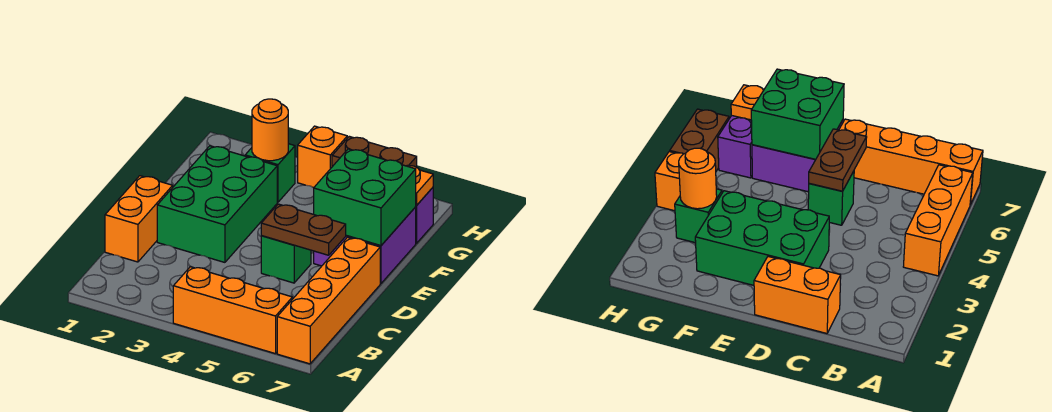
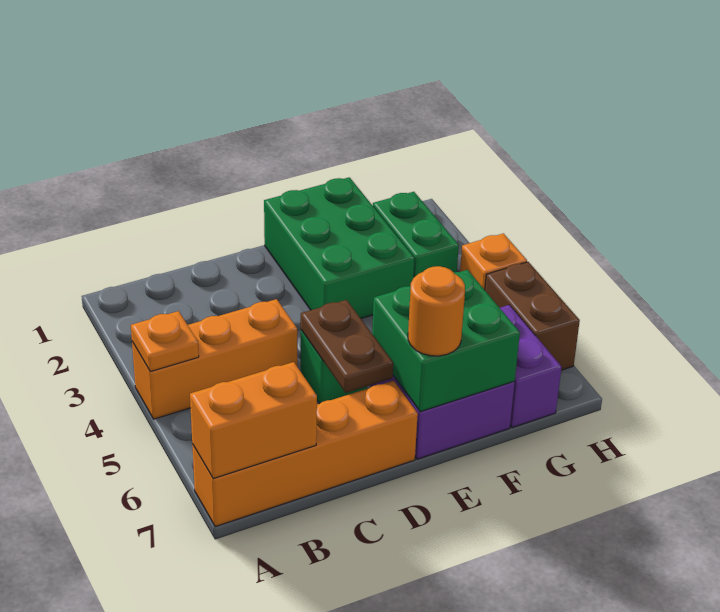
orange brick A4:A6 level 1 -> orange brick A4:C4 level 1
orange brick C1:D1 level 1 -> orange brick A7:B7 level 2
green brick D2:F3 level 1 -> green brick E1:F3 level 1
green brick G3 level 1 -> green brick G2:G3 level 1
orange round brick G3 level 2 -> orange round brick E7 level 3
orange plate G7 level 2 -> orange plate A4 level 2

